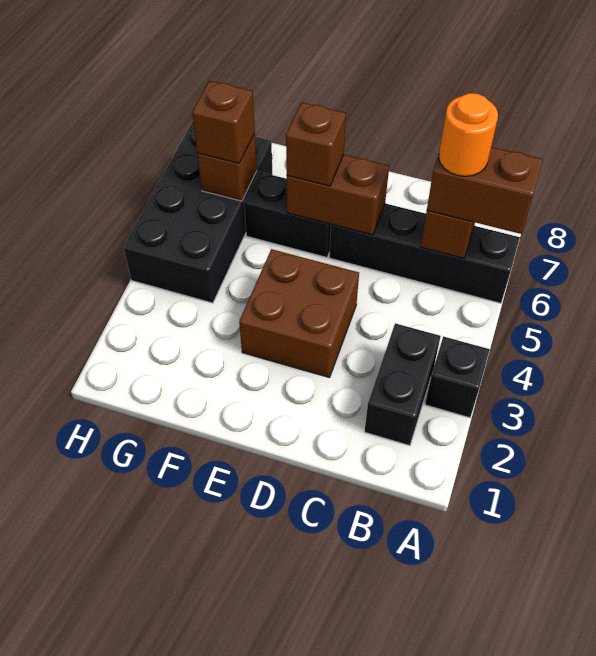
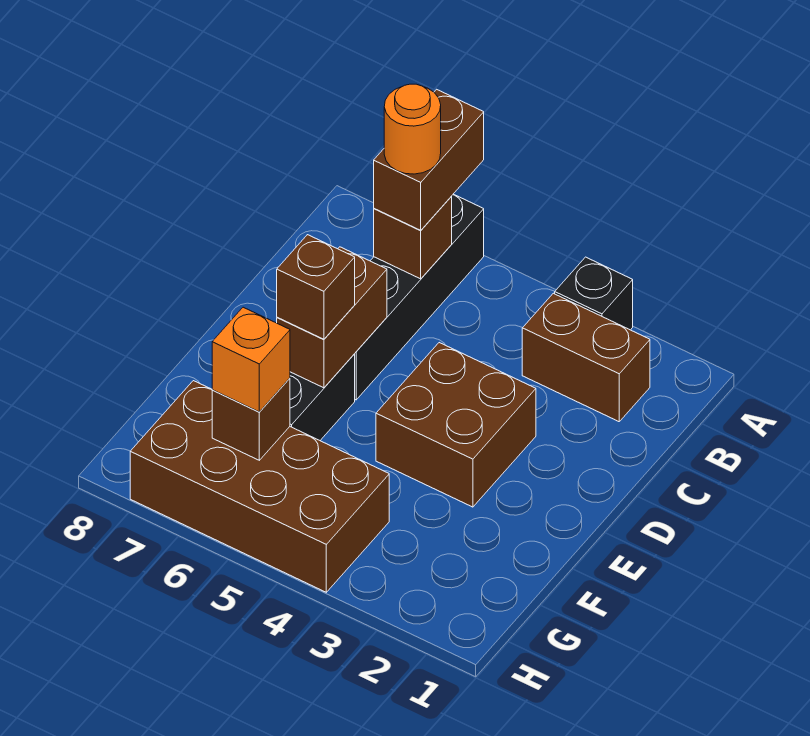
black brick B2:B3 level 1 -> brown brick B2:B3 level 1
black brick G4:H7 level 1 -> brown brick G4:H7 level 1
brown brick G6 level 3 -> orange brick G6 level 3

